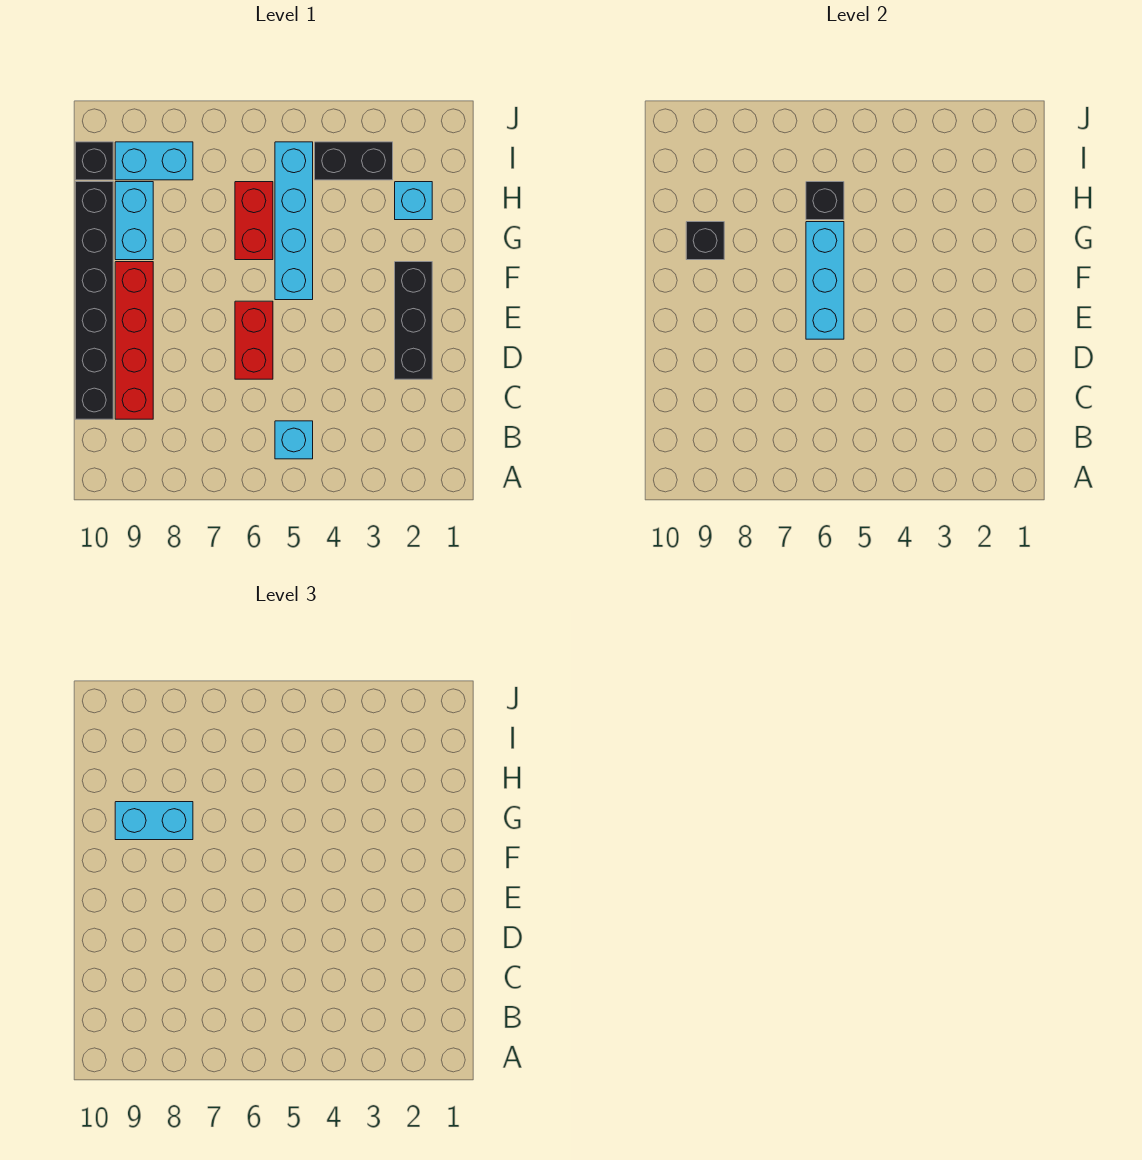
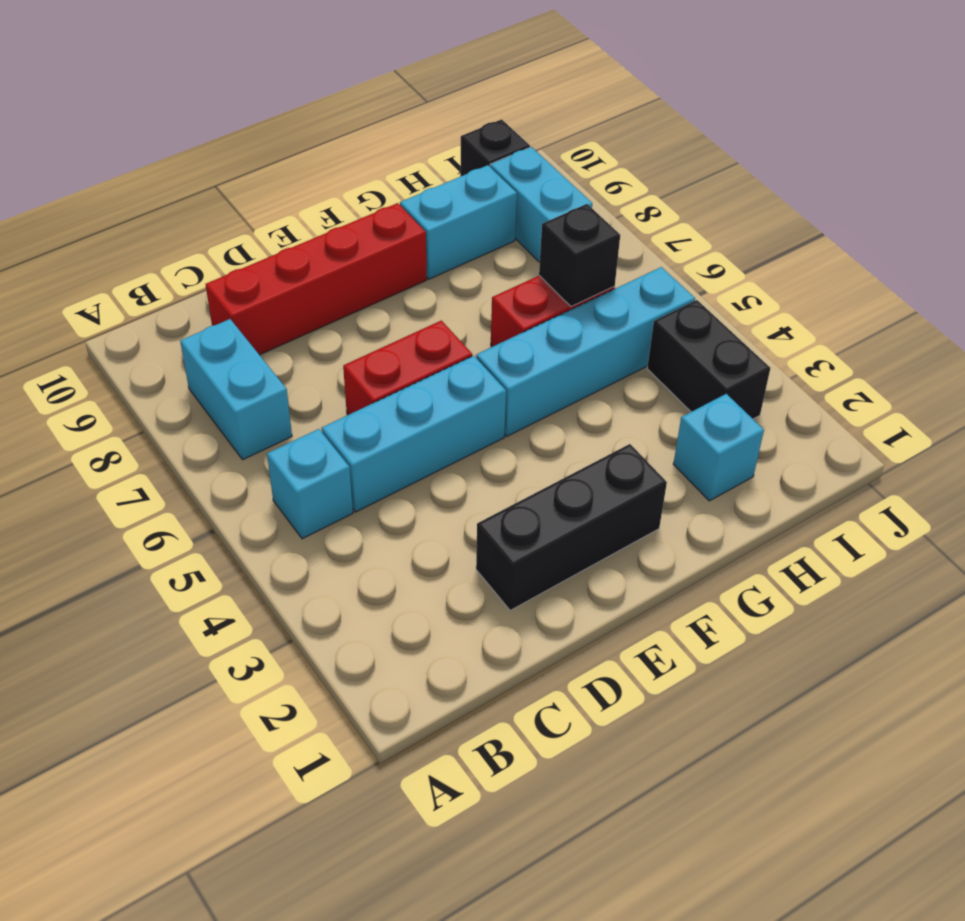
black brick C10:H10 level 1 -> none
cyan brick E6:G6 level 2 -> cyan brick C5:E5 level 1
cyan brick G8:G9 level 3 -> cyan brick B7:B8 level 1
black brick G9 level 2 -> none

